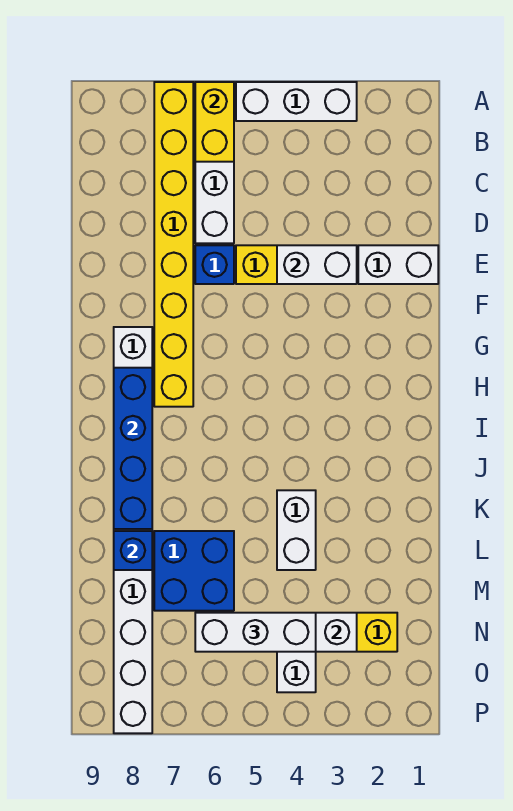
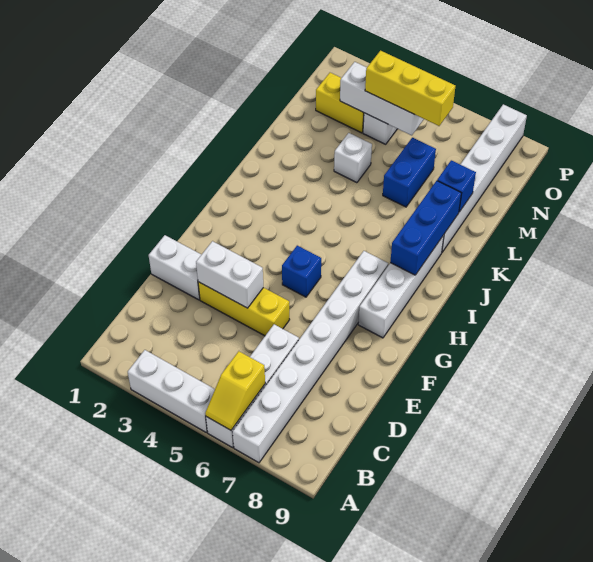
yellow brick A6:B6 level 2 -> yellow slope A6:B6 level 2 top B
yellow brick A7:H7 level 1 -> white brick A7:H7 level 1
blue brick E6 level 1 -> blue brick G5 level 1
blue brick H8:K8 level 2 -> blue brick I8:K8 level 2
white brick K4:L4 level 1 -> white brick L4 level 1
blue brick L6:M7 level 1 -> blue brick L6:M6 level 1
white brick N4:N6 level 3 -> yellow brick N4:N6 level 3

